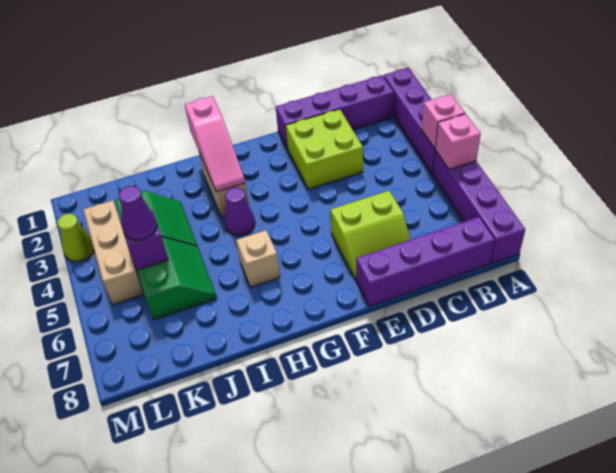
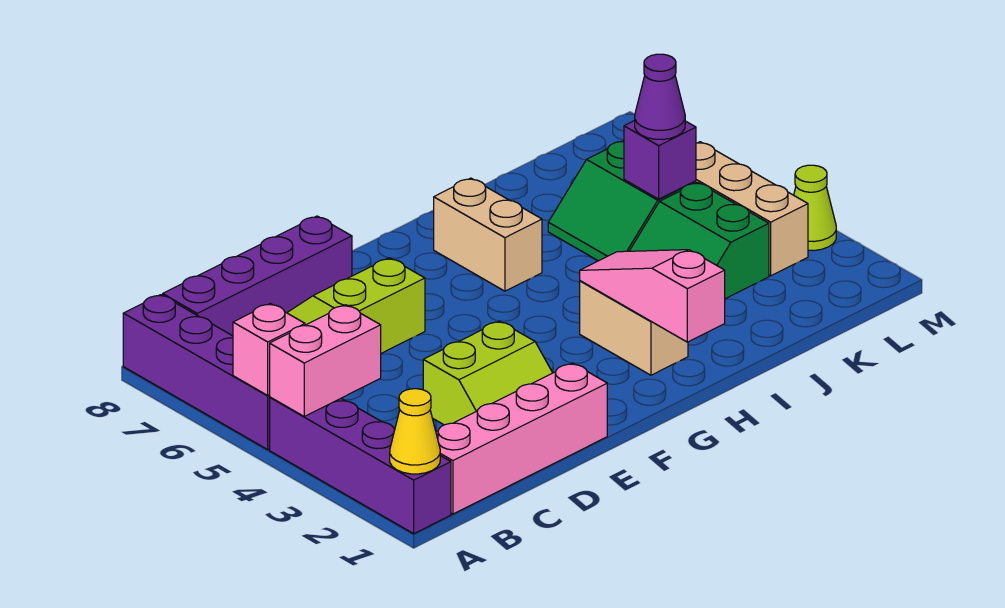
none -> yellow cone A1 level 2
pink brick A4 level 2 -> pink brick A4:B4 level 2
purple brick B1:E1 level 1 -> pink brick B1:E1 level 1
lime brick D2:E3 level 1 -> lime slope D2:E3 level 1 top 3
purple cone H4 level 1 -> none
tan brick H6 level 1 -> tan brick H6:H7 level 1

